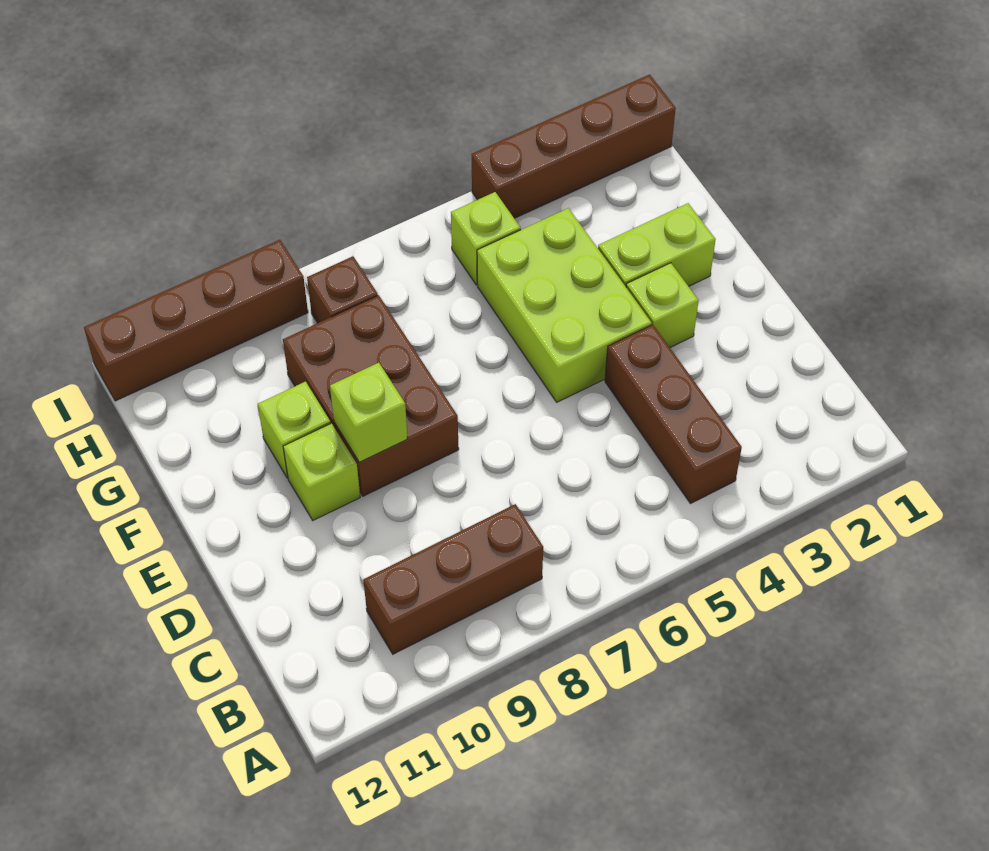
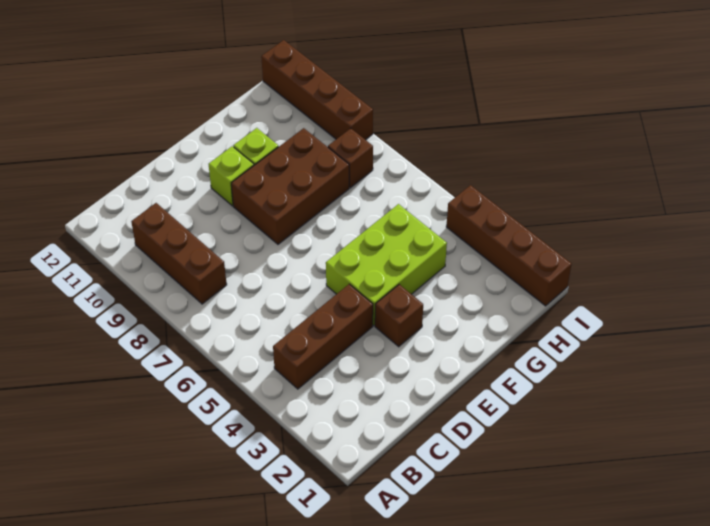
lime brick E3 level 1 -> brown brick E3 level 1
lime brick E9 level 2 -> none
lime brick F2:F3 level 1 -> none
lime brick H5 level 1 -> none

